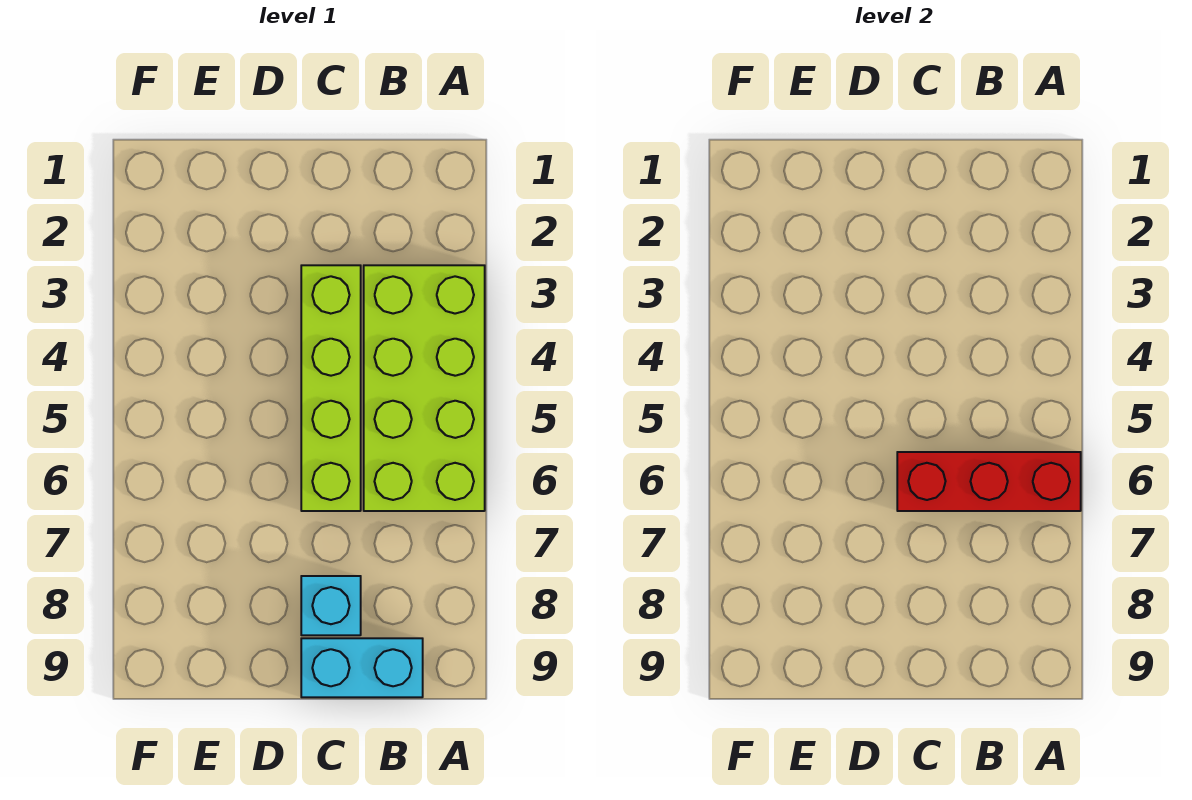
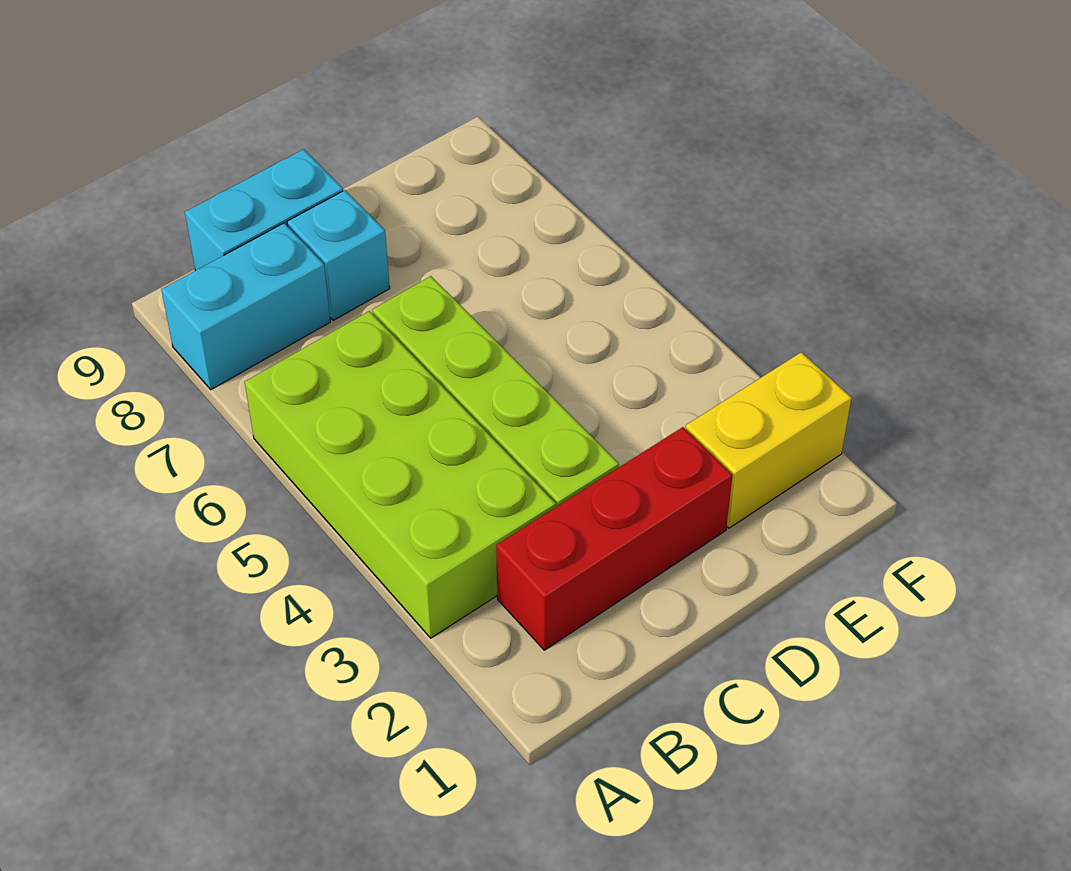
red brick A6:C6 level 2 -> red brick B2:D2 level 1
none -> cyan brick A8:B8 level 1
none -> yellow brick E2:F2 level 1

